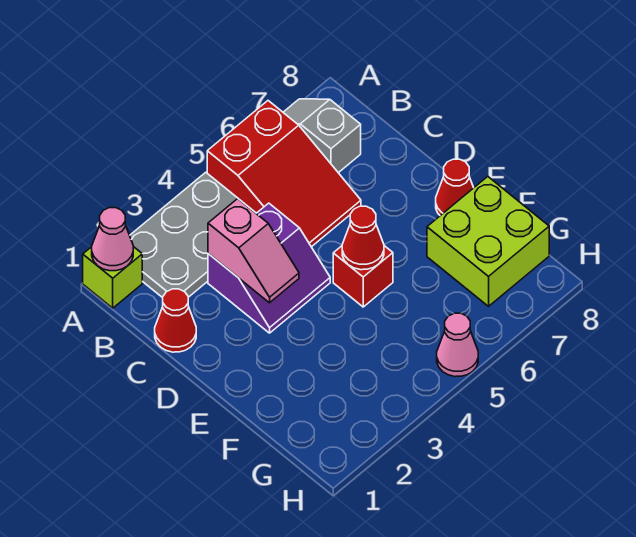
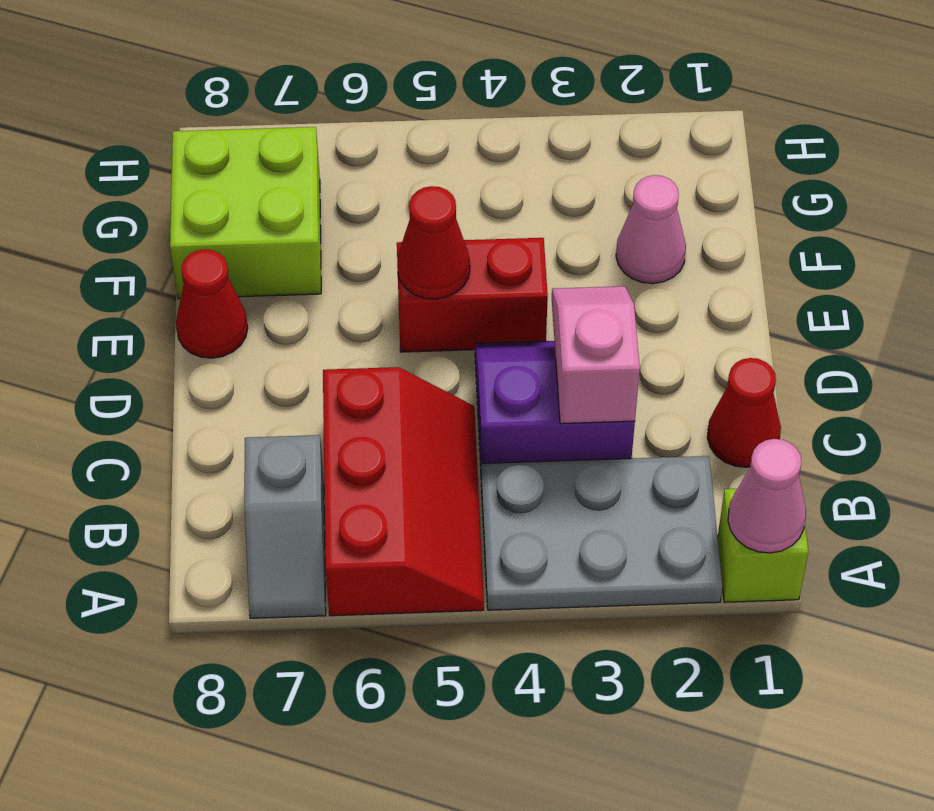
red slope A5:C6 level 1 top A -> red slope A5:C6 level 1 top 6
red brick E5 level 1 -> red brick E4:E5 level 1
pink cone H5 level 1 -> pink cone F2 level 1

